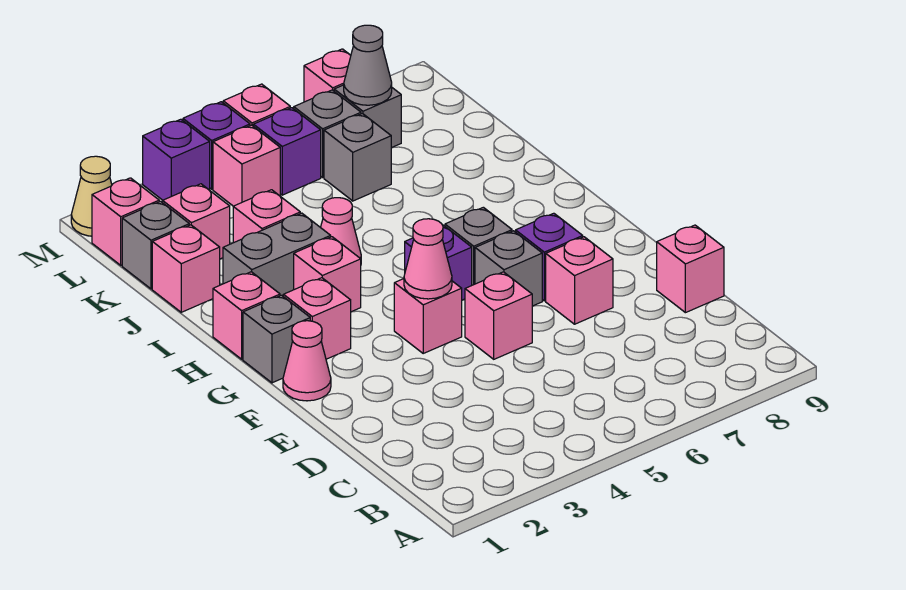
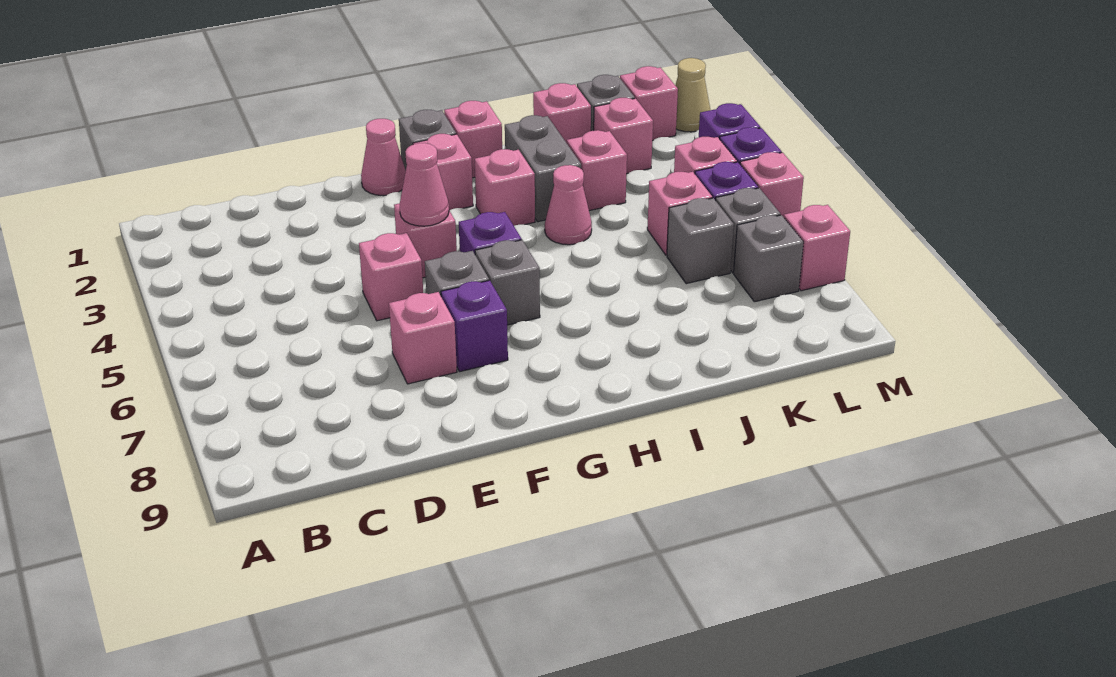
pink brick D9 level 1 -> pink brick K5 level 1
grey cone L7 level 2 -> none

